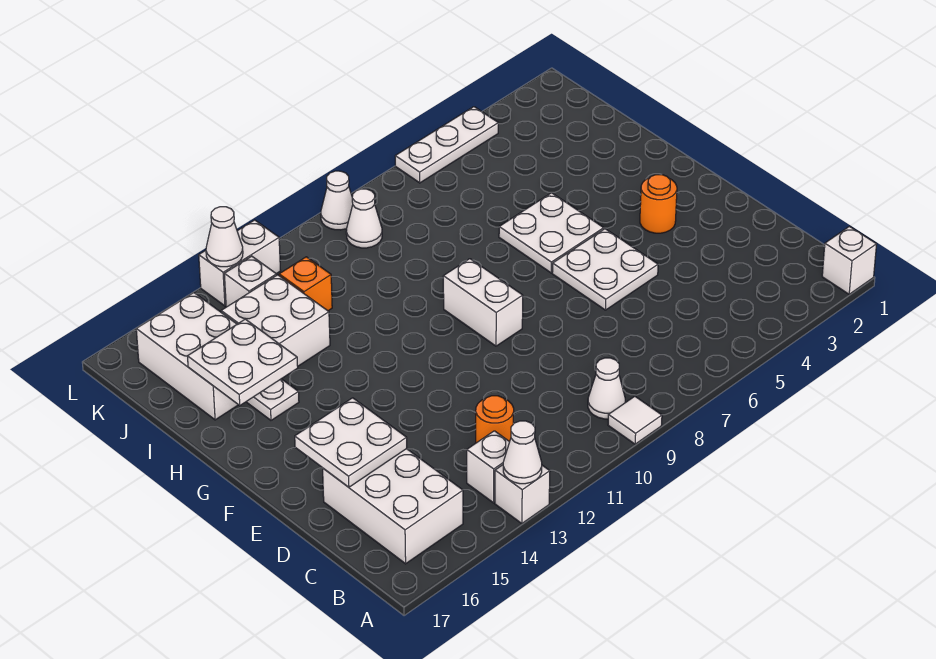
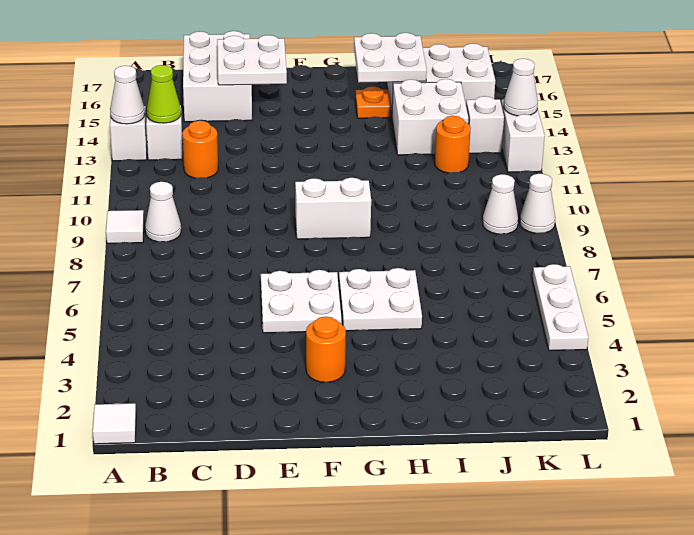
white brick A1 level 1 -> white tile A1 level 1
none -> lime cone B13 level 2
white brick B15:D16 level 1 -> white brick C15:D17 level 1
white plate H15 level 1 -> orange plate H15 level 1
orange brick J12 level 1 -> orange round brick J12 level 1

